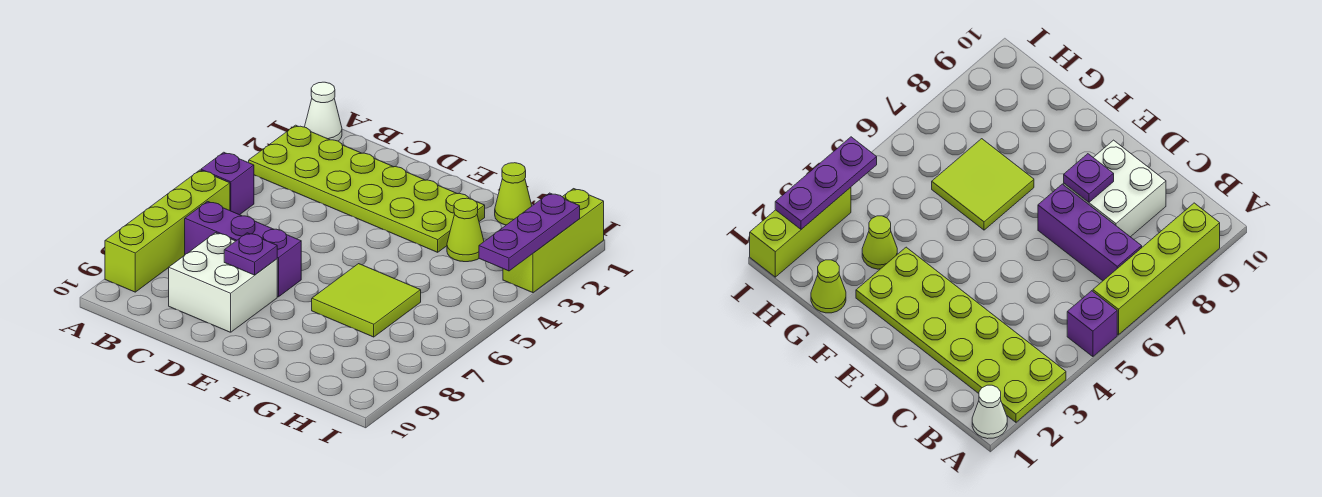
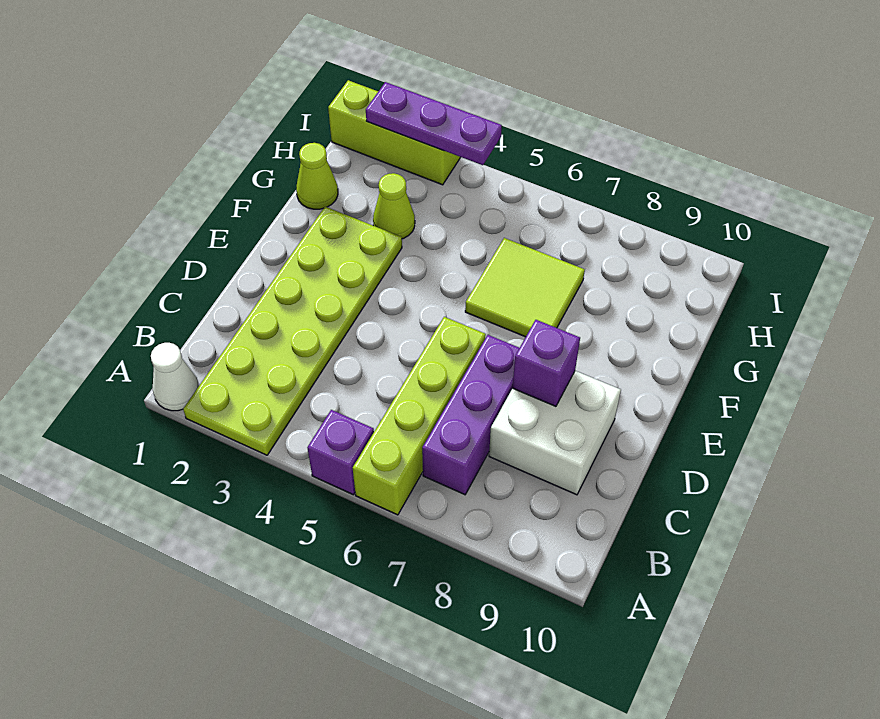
lime brick A6:A9 level 1 -> lime brick A6:D6 level 1
purple plate D8 level 2 -> purple brick D8 level 2

